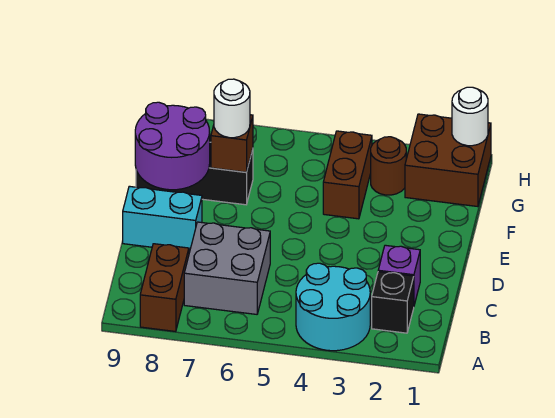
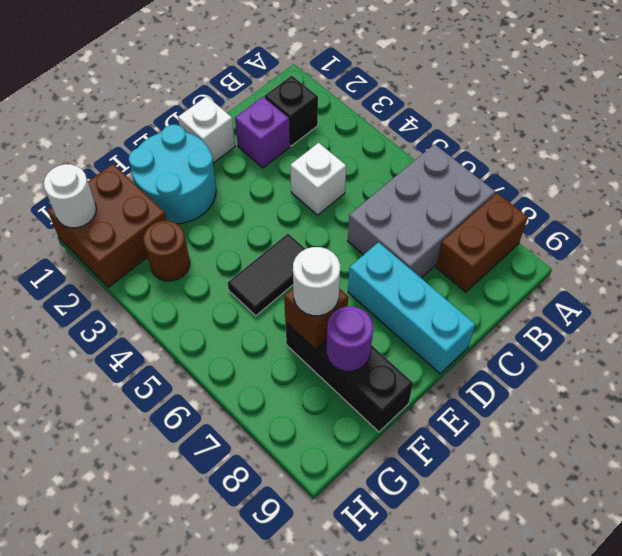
cyan round brick A3:B4 level 1 -> cyan round brick E1:F2 level 1
grey brick B6:C7 level 1 -> grey brick A6:C7 level 1
none -> white brick C4 level 1
none -> white brick D1 level 1
cyan brick D8:D9 level 1 -> cyan brick D7:D9 level 1
none -> black tile E5:F5 level 1
purple round brick E8:F9 level 2 -> purple round brick F8 level 2
brown brick F4:G4 level 1 -> none

